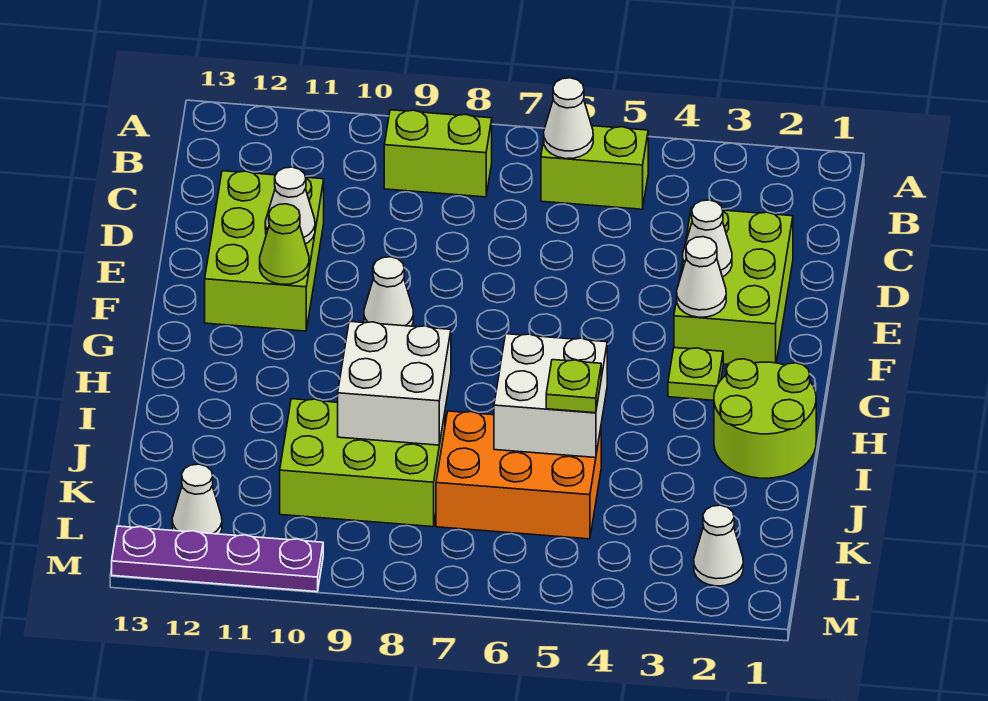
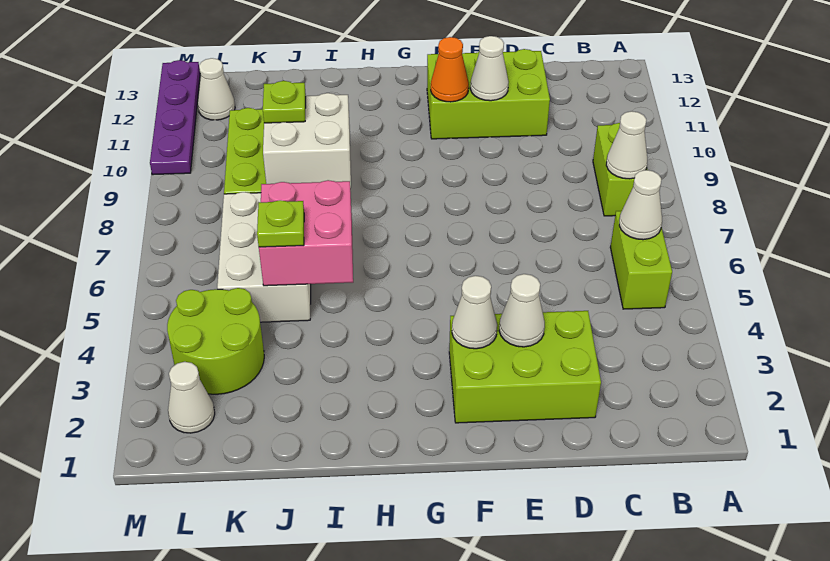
white cone F9 level 1 -> white cone B8 level 2
lime cone F11 level 2 -> orange cone F11 level 2
lime plate G3 level 1 -> lime plate J9 level 3
lime round brick H1:I2 level 1 -> lime round brick K3:L4 level 1
white brick I5:J6 level 2 -> pink brick I5:J6 level 2
orange brick J5:K7 level 1 -> white brick J5:K7 level 1

